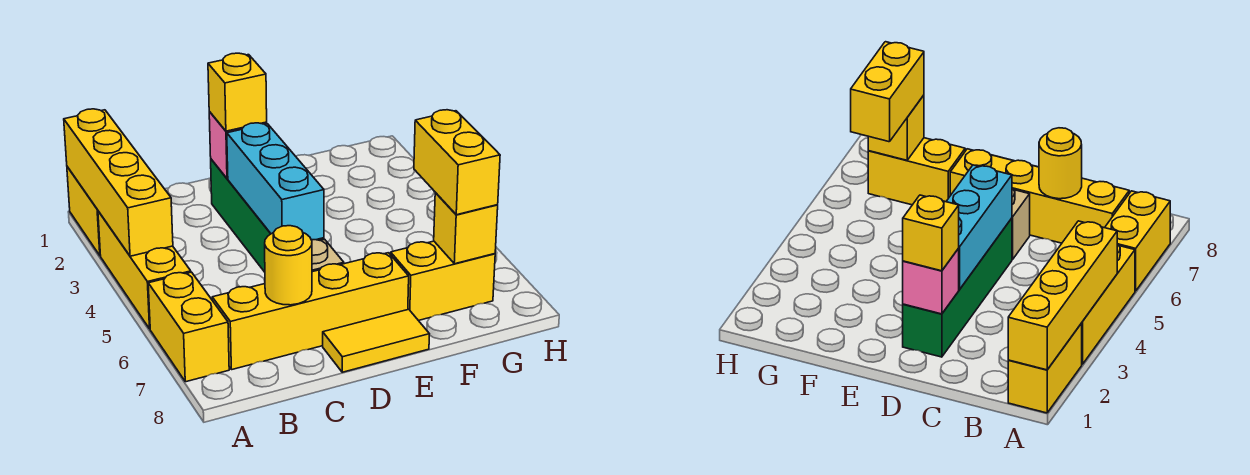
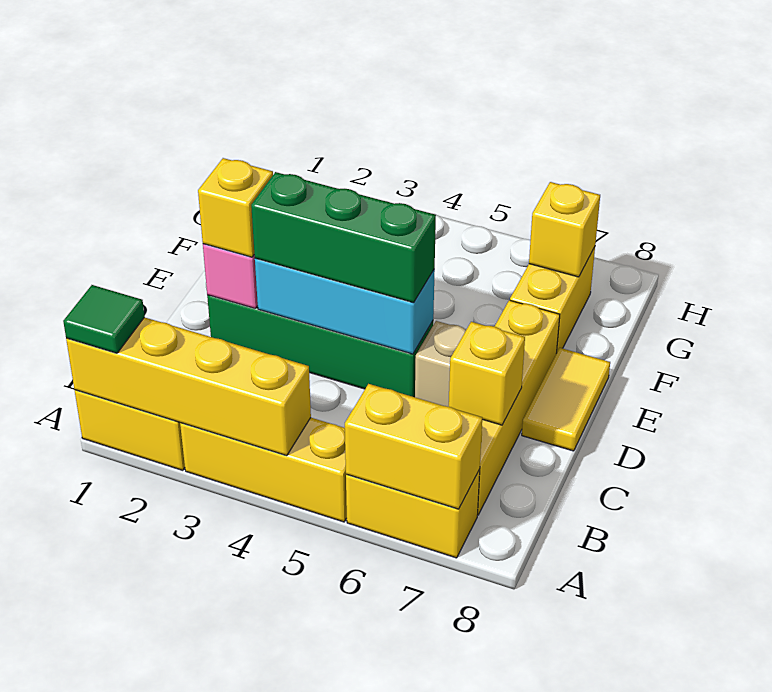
none -> green tile A1 level 3
yellow round brick C7 level 2 -> yellow brick C7 level 2
none -> green brick D3:D5 level 3
yellow brick G6:G7 level 3 -> yellow brick A6:A7 level 2

